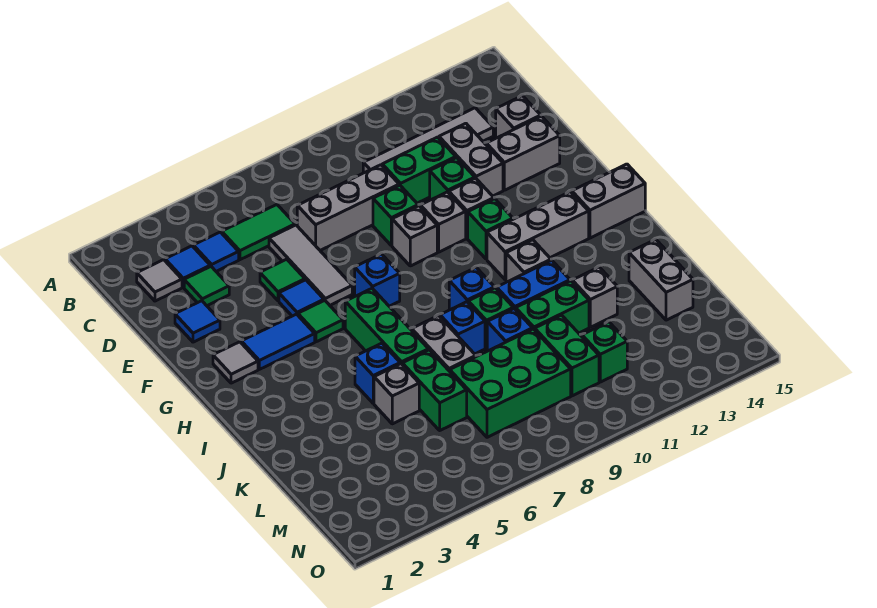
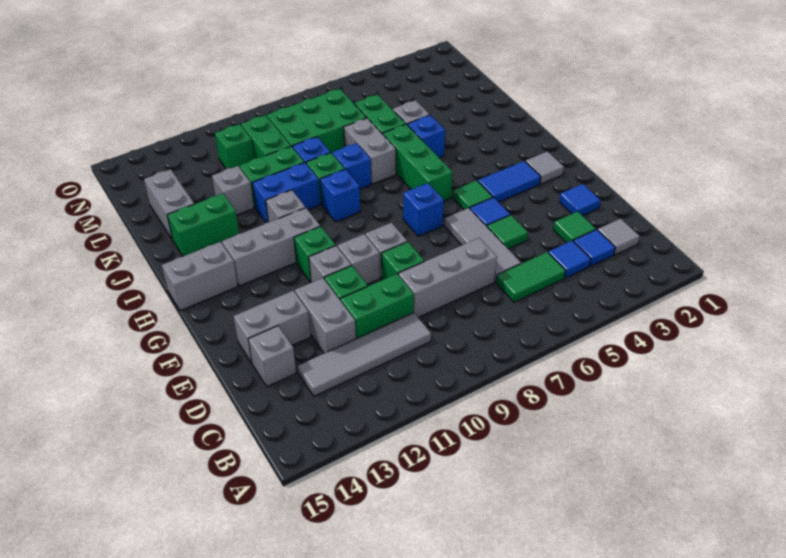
none -> green brick J13:J14 level 1

